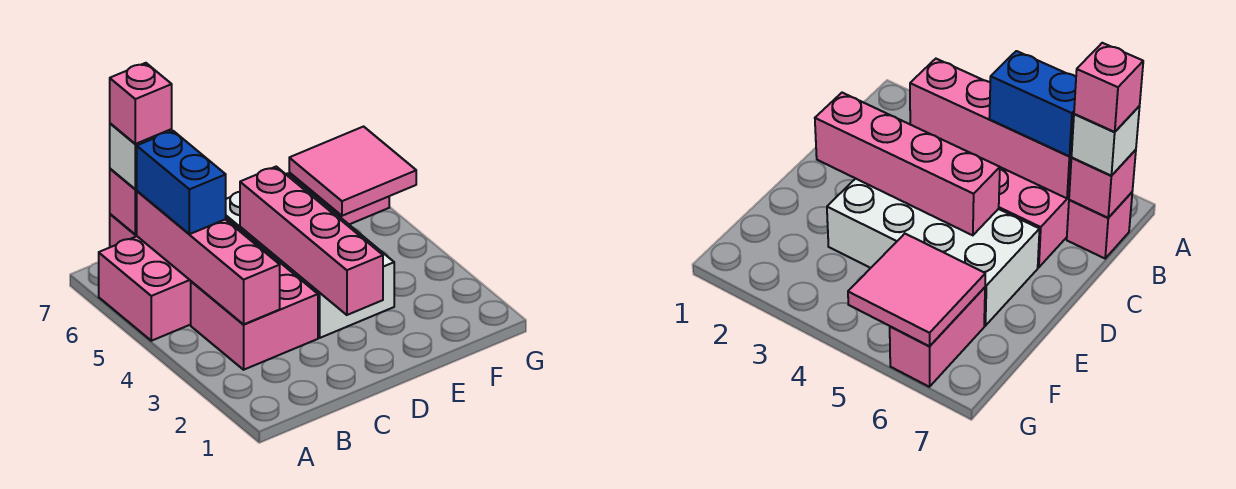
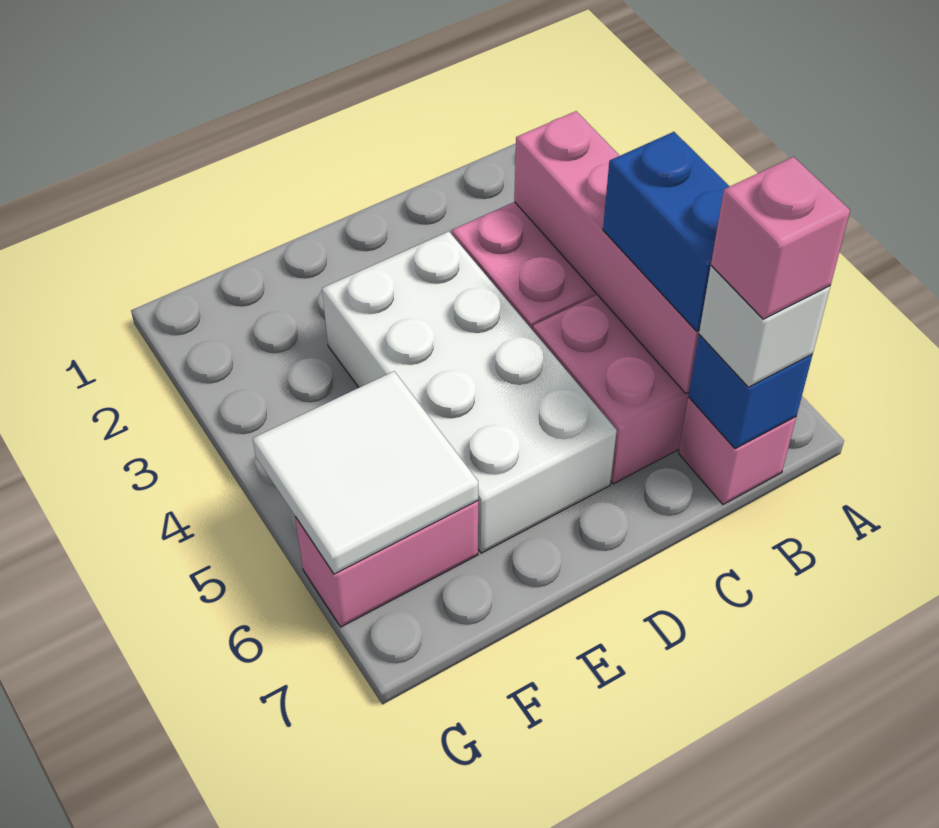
pink brick B7 level 2 -> blue brick B7 level 2
pink brick D2:D5 level 2 -> none
pink tile F5:G6 level 2 -> white tile F5:G6 level 2

